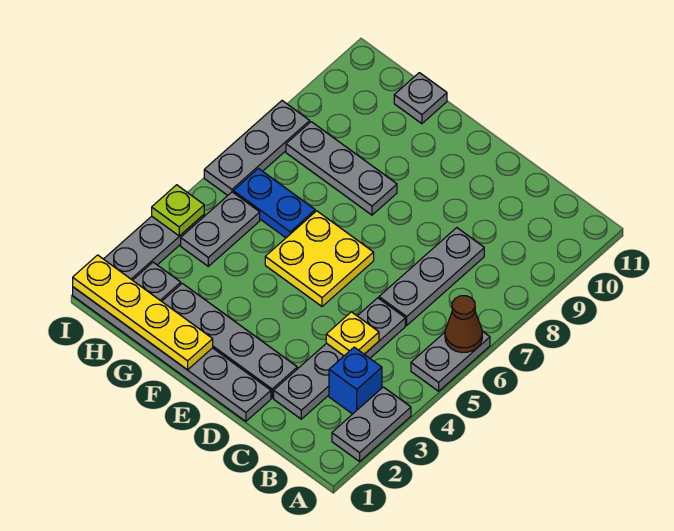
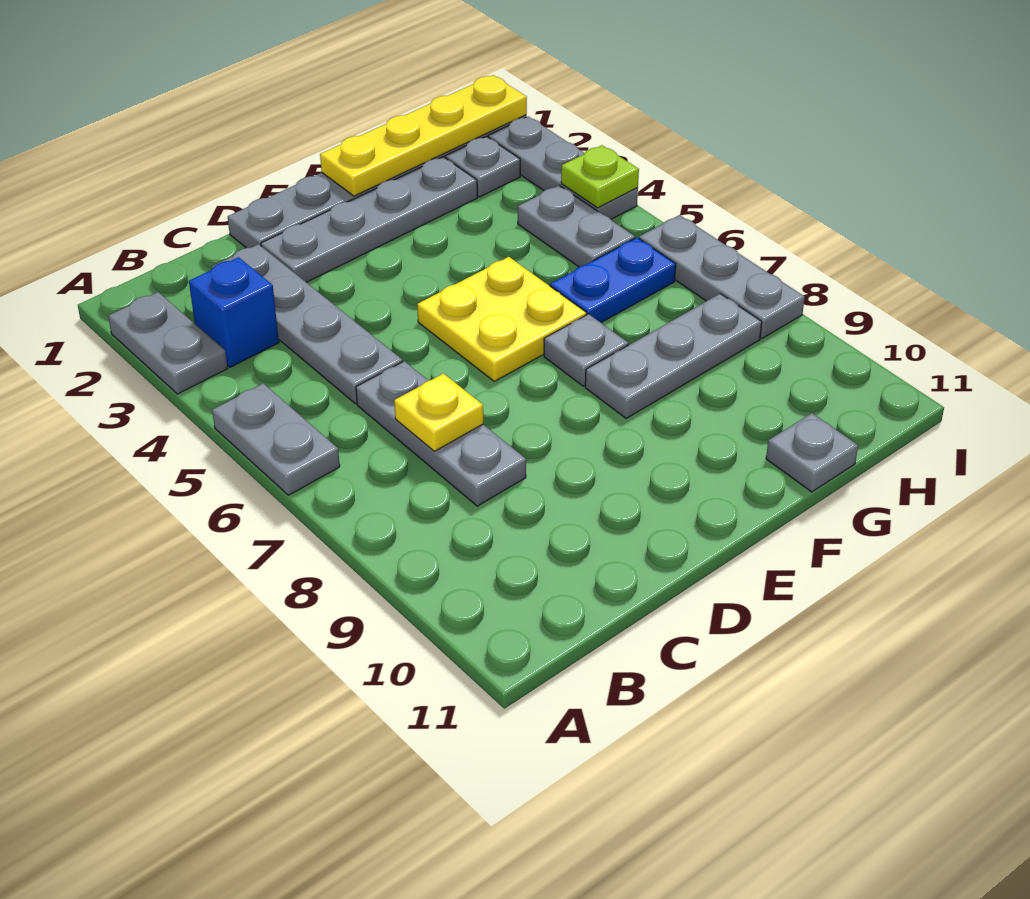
brown cone A6 level 2 -> none
yellow plate C4 level 2 -> yellow plate C7 level 2
none -> grey plate F7 level 1

